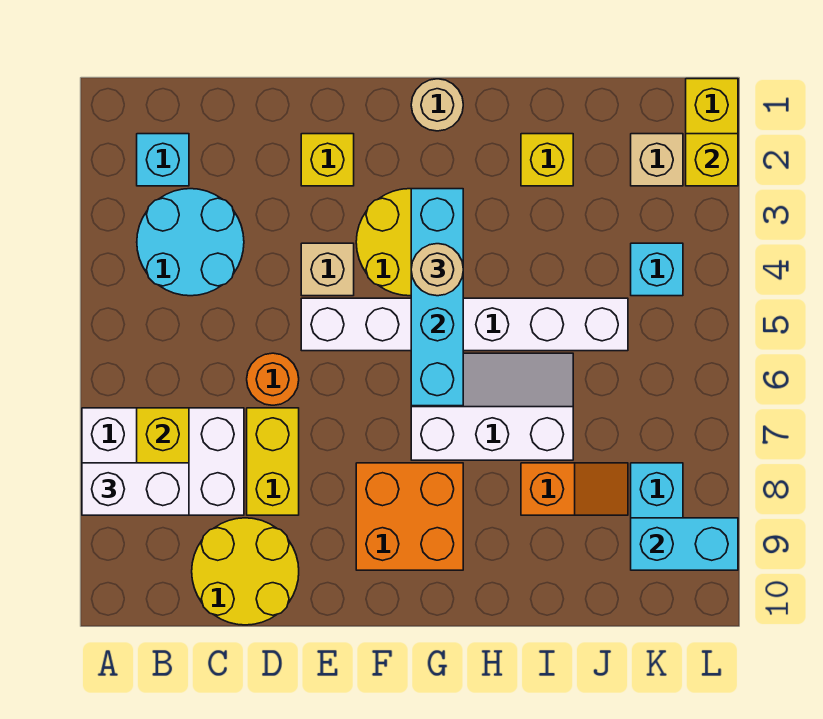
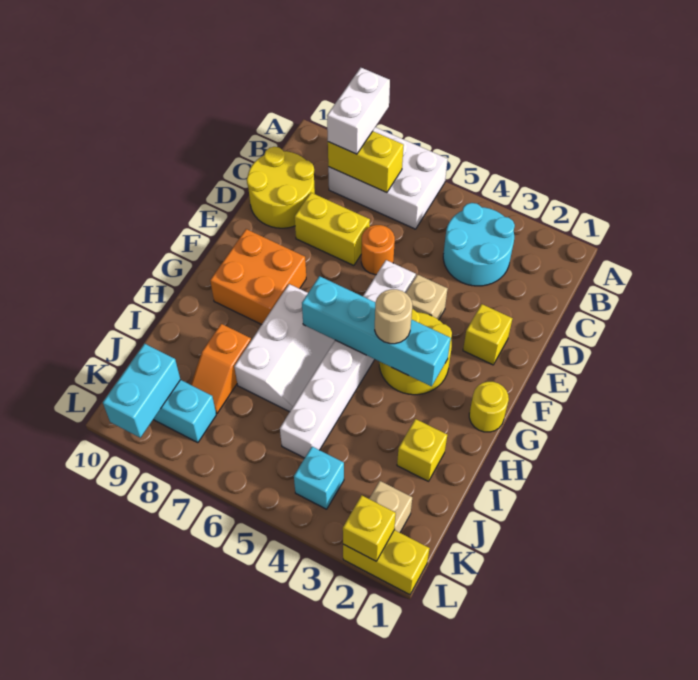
white brick A7:C8 level 1 -> white brick A6:B8 level 1
cyan brick B2 level 1 -> none
tan round brick G1 level 1 -> yellow round brick G1 level 1

